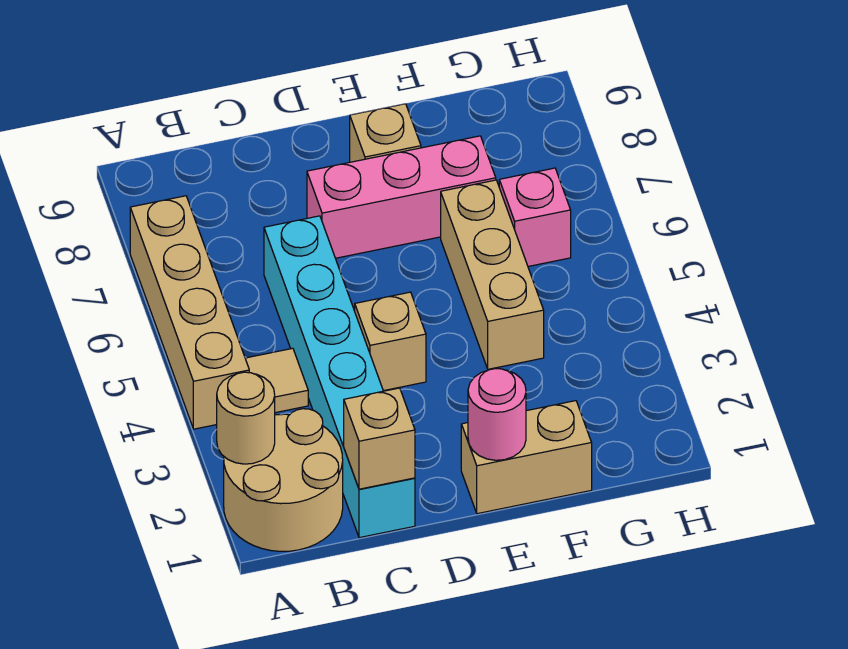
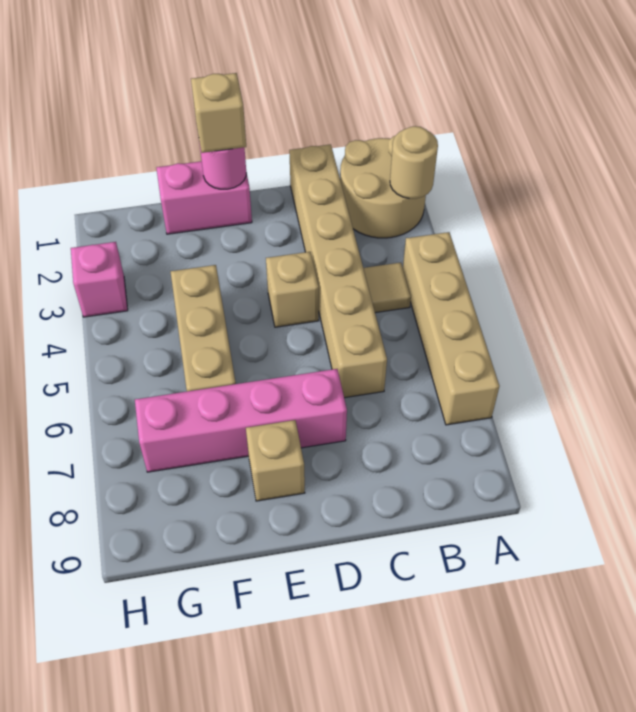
cyan brick C1:C6 level 1 -> tan brick C1:C6 level 1
tan brick C1 level 2 -> tan brick E1 level 3
pink brick D7:F7 level 1 -> pink brick D7:G7 level 1
tan brick E1:F1 level 1 -> pink brick E1:F1 level 1
pink brick G6 level 1 -> pink brick H3 level 1

